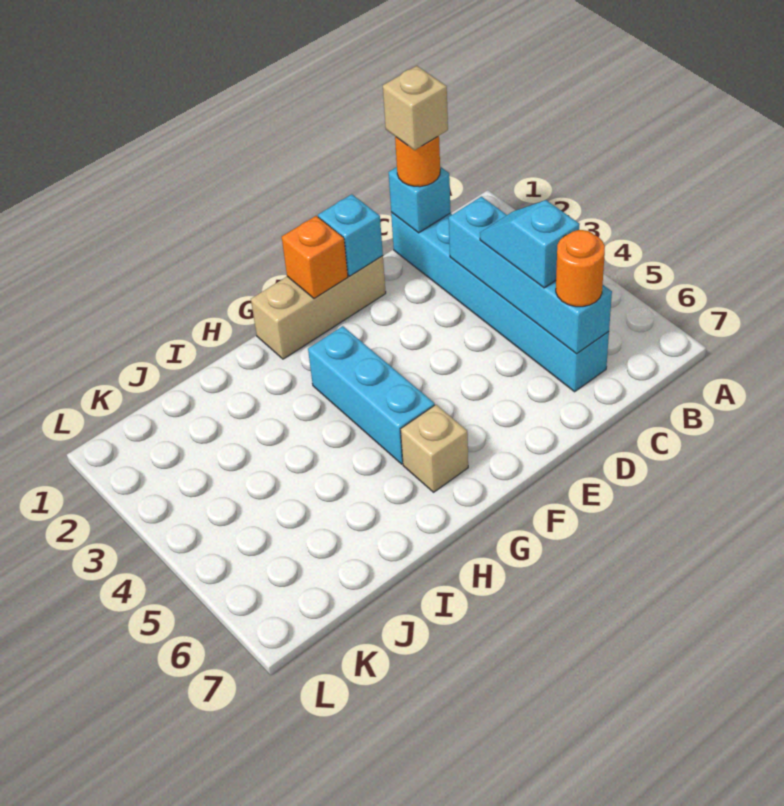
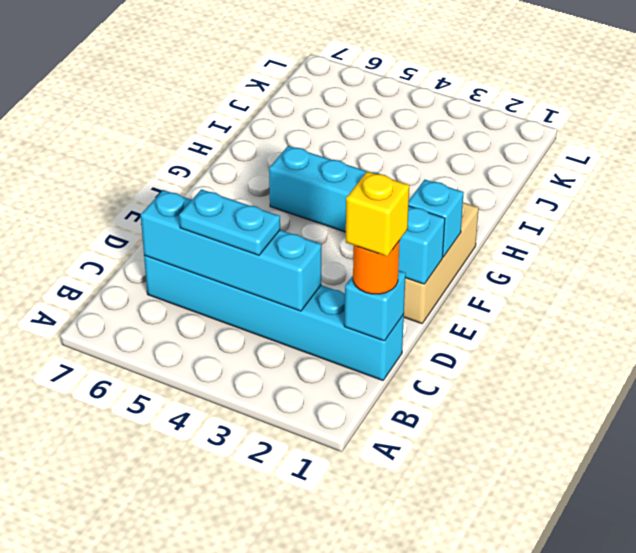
tan brick C1 level 4 -> yellow brick C1 level 4
cyan slope C4:C5 level 3 top 5 -> cyan plate C4:C5 level 3
orange round brick C6 level 3 -> none
orange brick F1 level 2 -> cyan brick F1 level 2
tan brick G6 level 1 -> none

